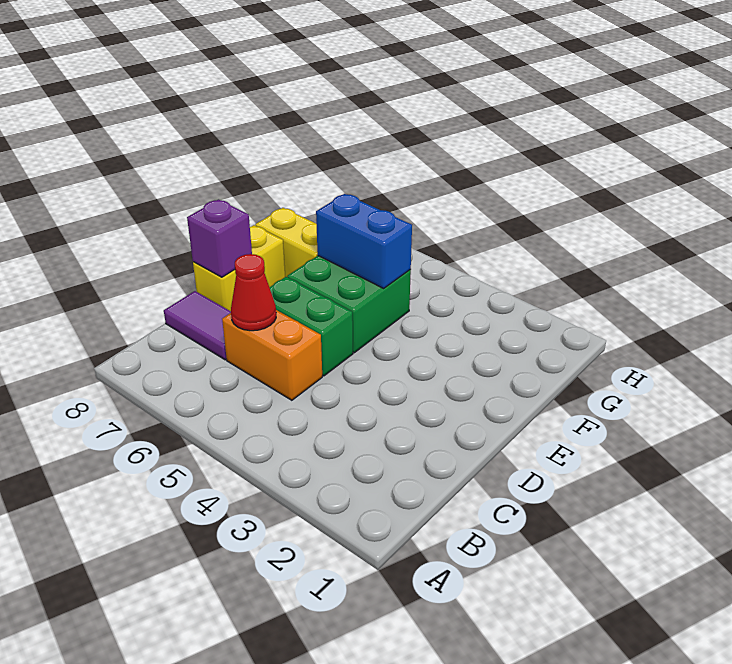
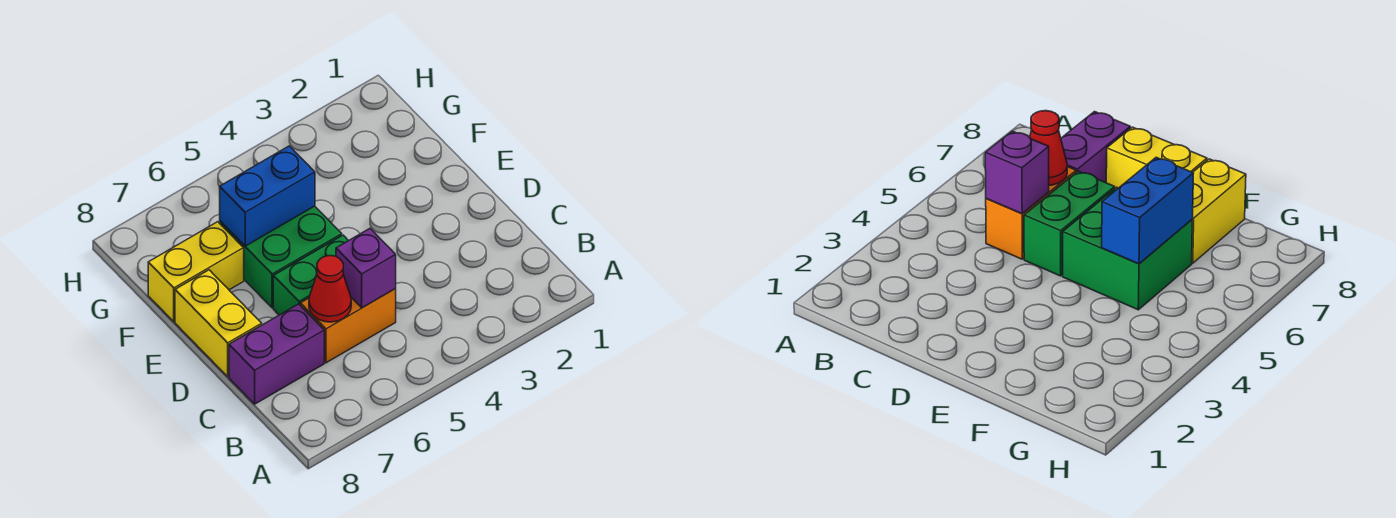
purple tile C7:C8 level 1 -> purple brick C7:C8 level 1
purple brick D8 level 2 -> purple brick C5 level 2

